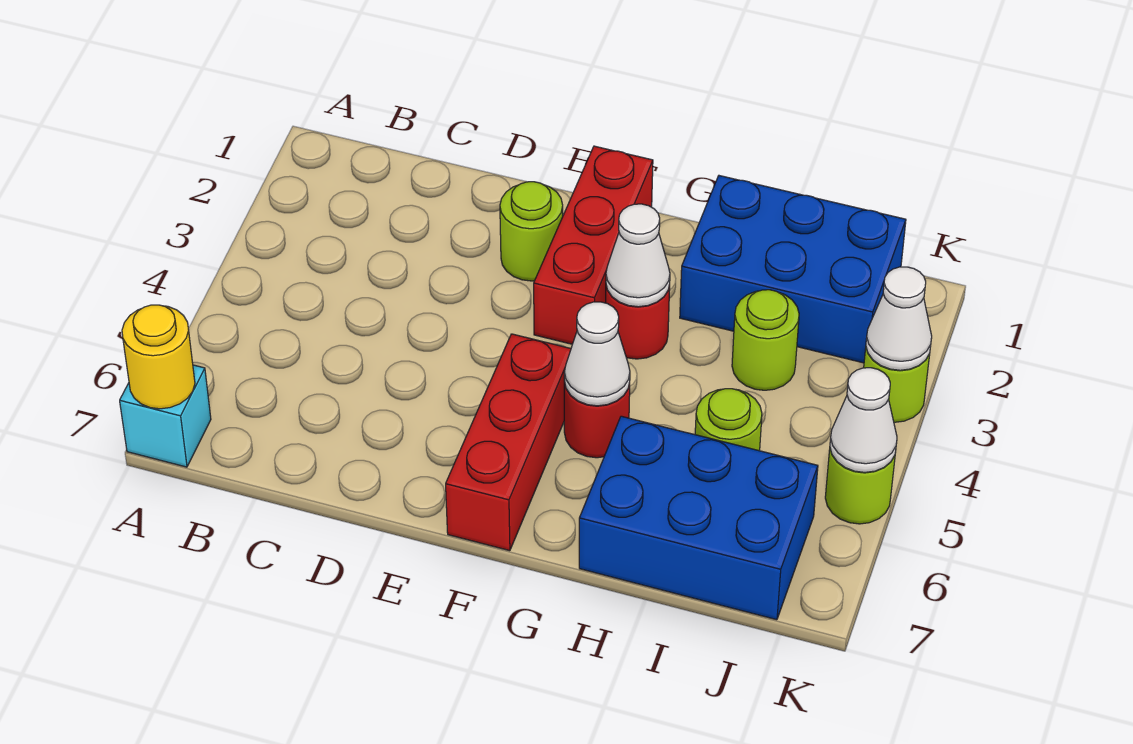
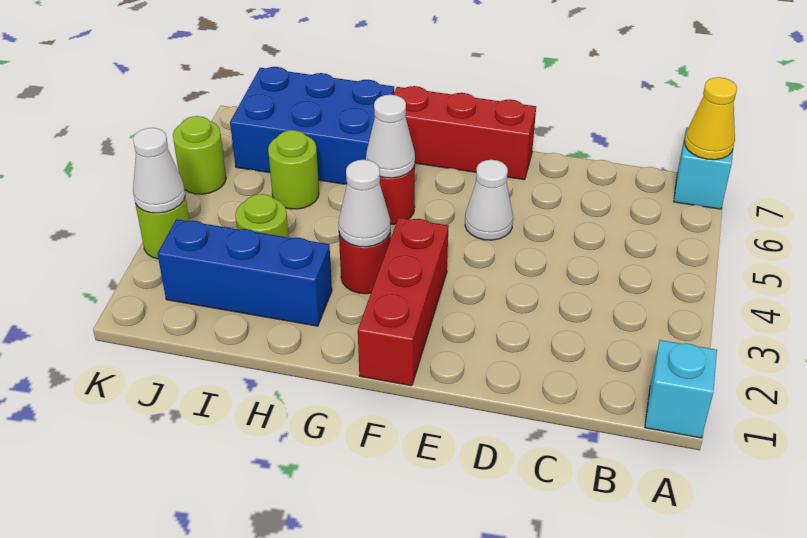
none -> cyan brick A1 level 1
yellow round brick A7 level 2 -> yellow cone A7 level 2
lime round brick E2 level 1 -> none
red brick F5:F7 level 1 -> red brick E7:G7 level 1
blue brick H1:J2 level 1 -> blue brick H2:J2 level 1
white cone K5 level 2 -> white cone E5 level 1

